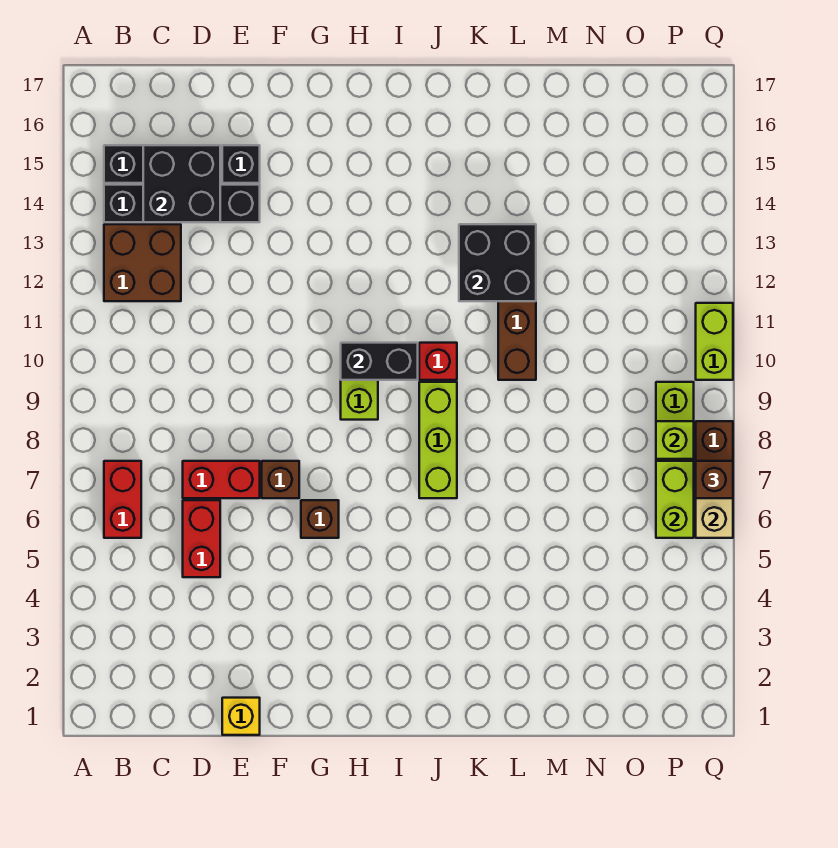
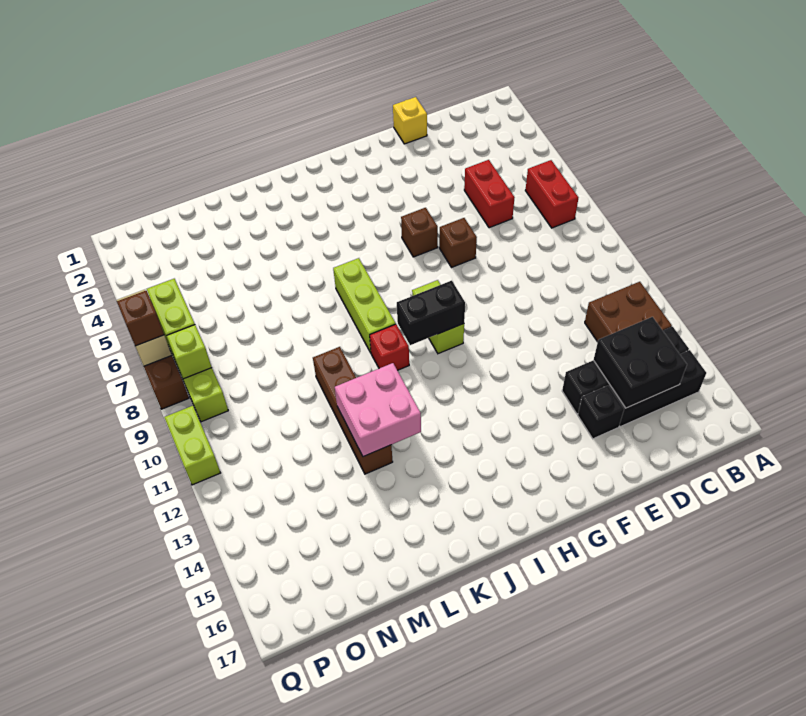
red brick D7:E7 level 1 -> none
black brick K12:L13 level 2 -> pink brick K12:L13 level 2

